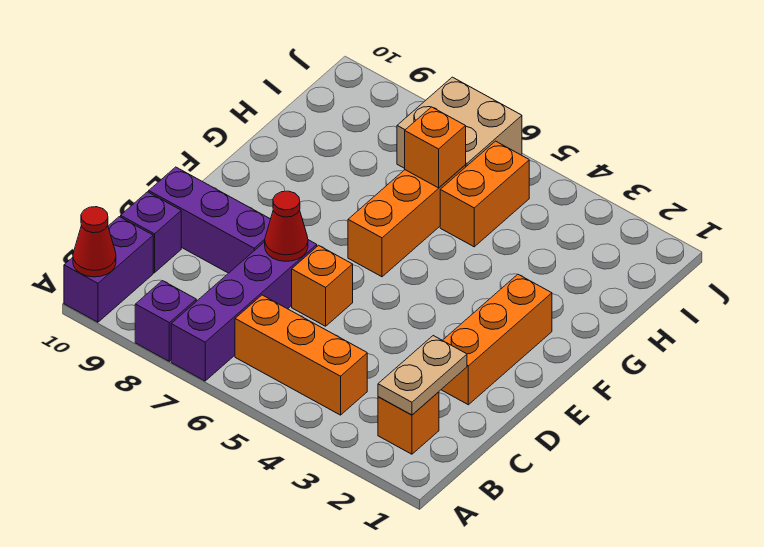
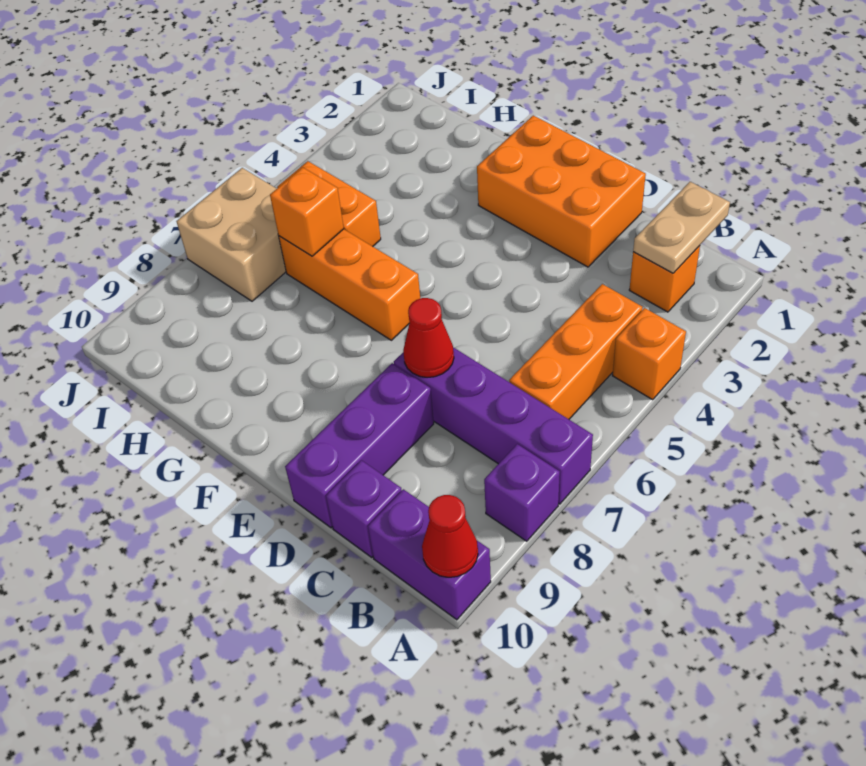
tan plate B2:C2 level 2 -> tan plate B1:B2 level 2
orange brick D2:F2 level 1 -> orange brick D1:F2 level 1
orange brick D6 level 1 -> orange brick A4 level 1

